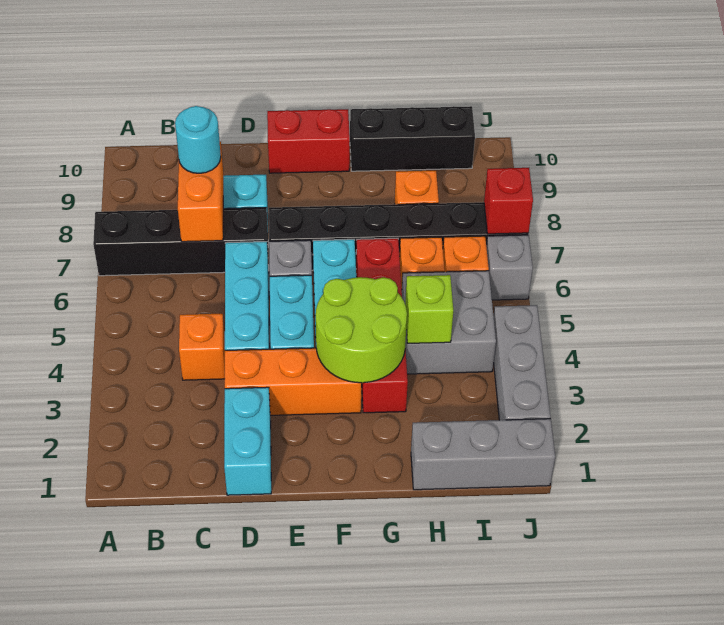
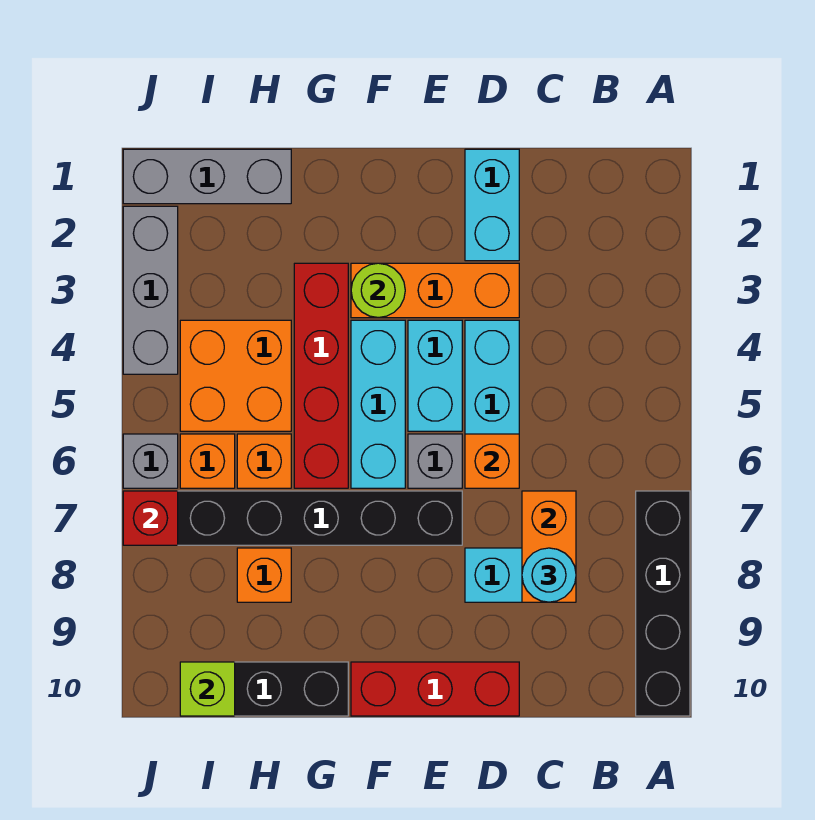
black brick A7:D7 level 1 -> black brick A7:A10 level 1
orange brick C4 level 1 -> orange brick D6 level 2
red brick E10:F10 level 1 -> red brick D10:F10 level 1
lime round brick F3:G4 level 2 -> lime round brick F3 level 2
grey brick H4:I5 level 1 -> orange brick H4:I5 level 1
lime brick H4 level 2 -> lime brick I10 level 2

